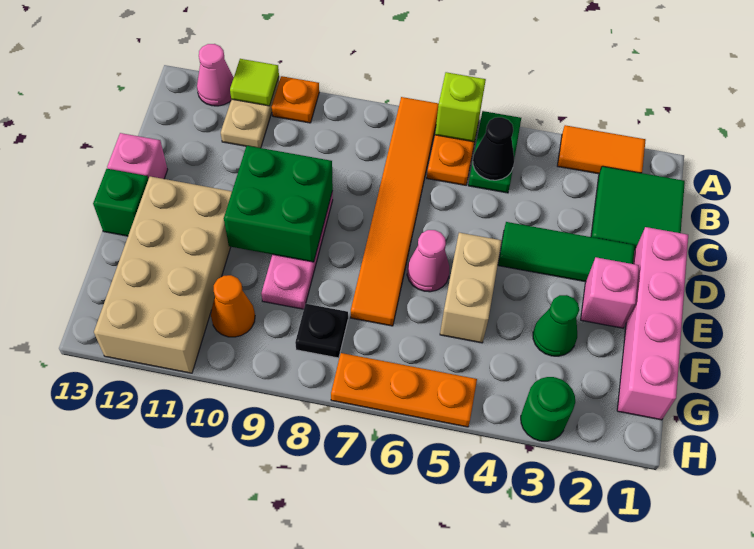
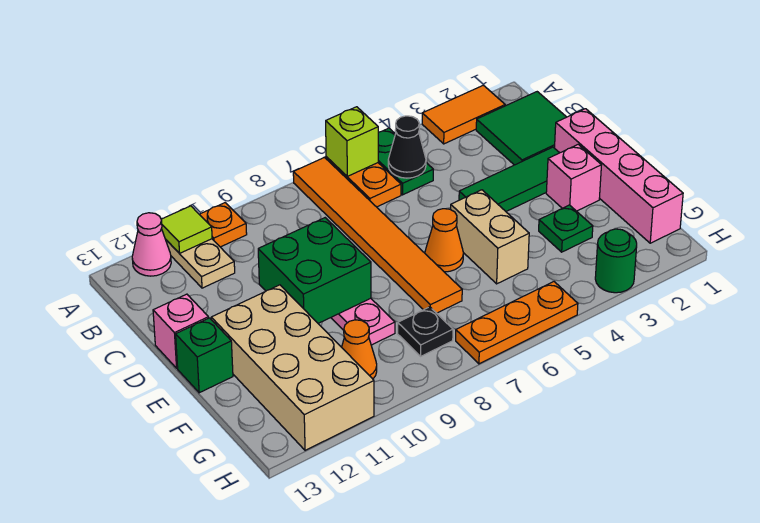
pink cone E6 level 1 -> orange cone E6 level 1
green cone F3 level 1 -> green plate F3 level 1

